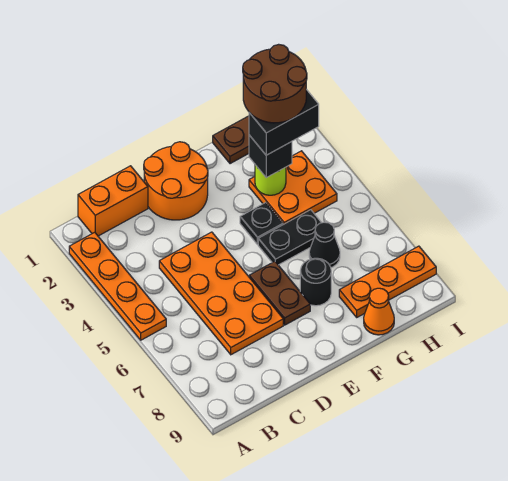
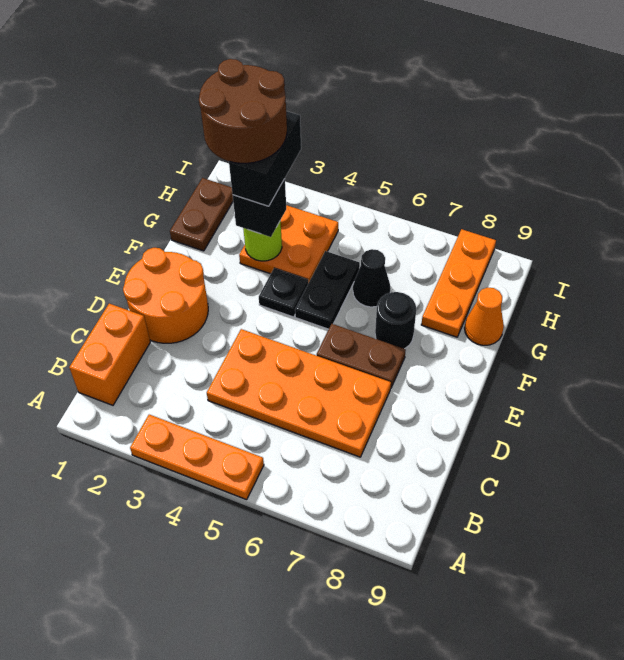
orange plate A2:A5 level 1 -> orange plate A3:A5 level 1

